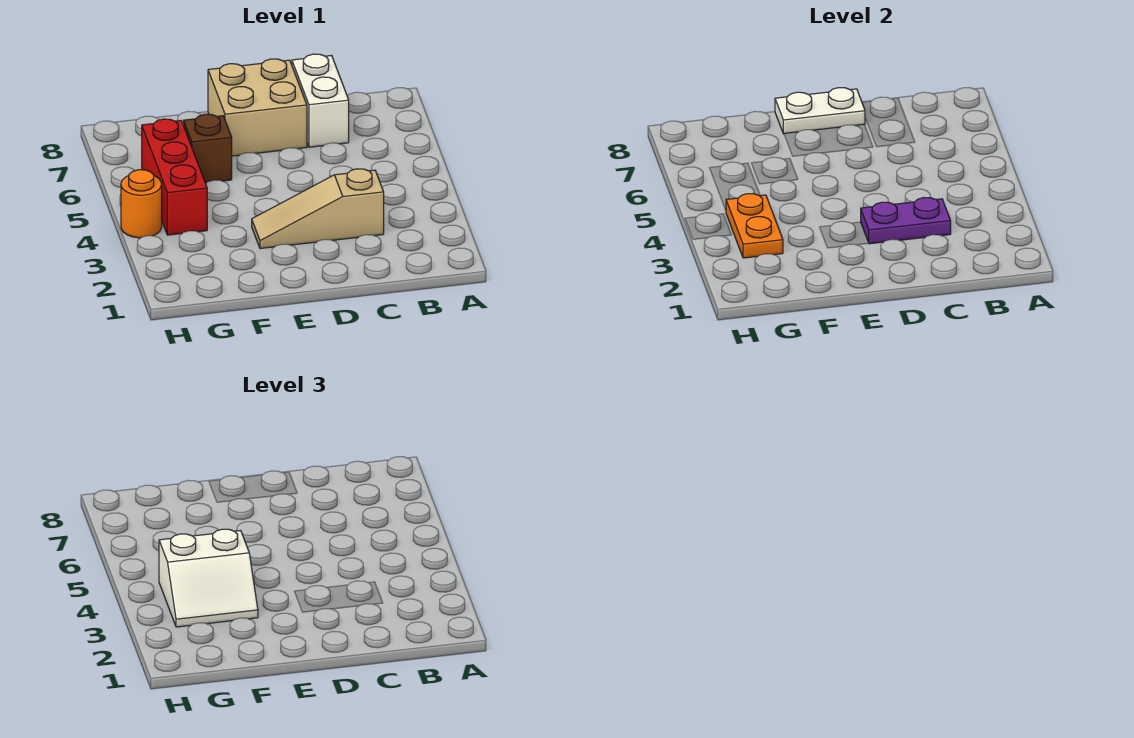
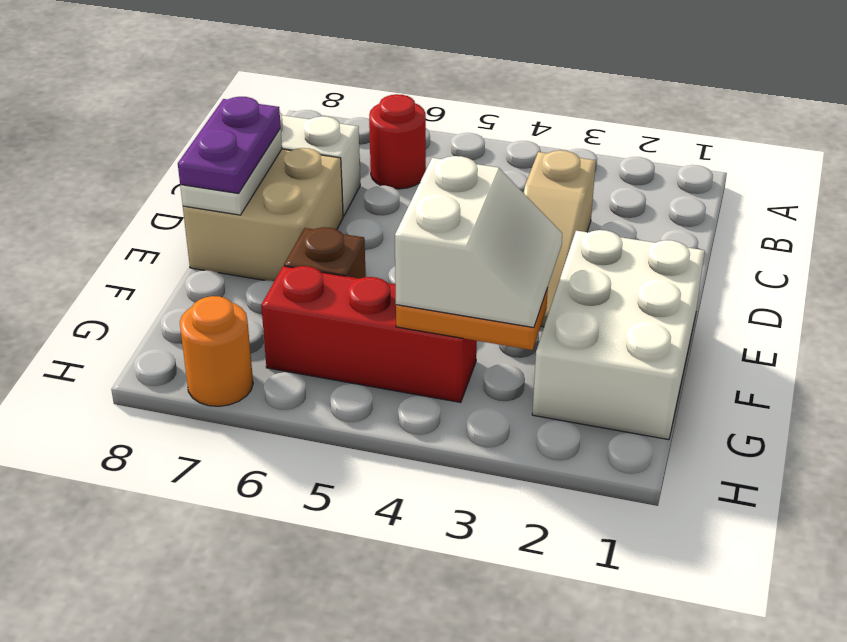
none -> red round brick B6 level 1
purple plate C3:D3 level 2 -> purple plate D8:E8 level 3
none -> white brick E1:G2 level 1
orange round brick H4 level 1 -> orange round brick H7 level 1

